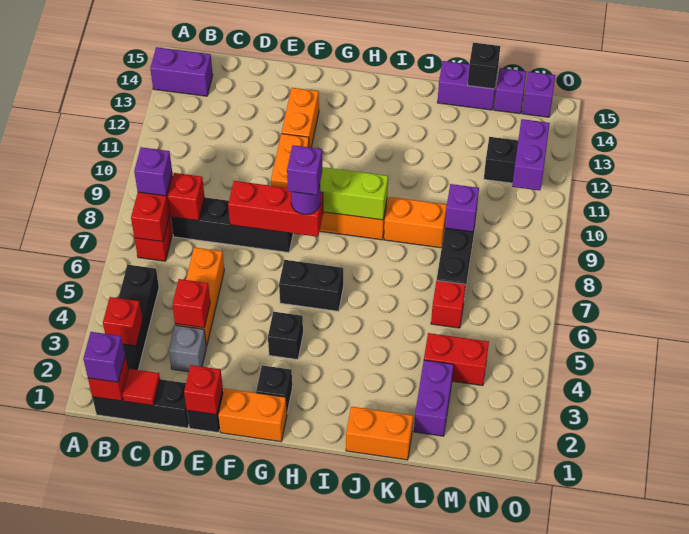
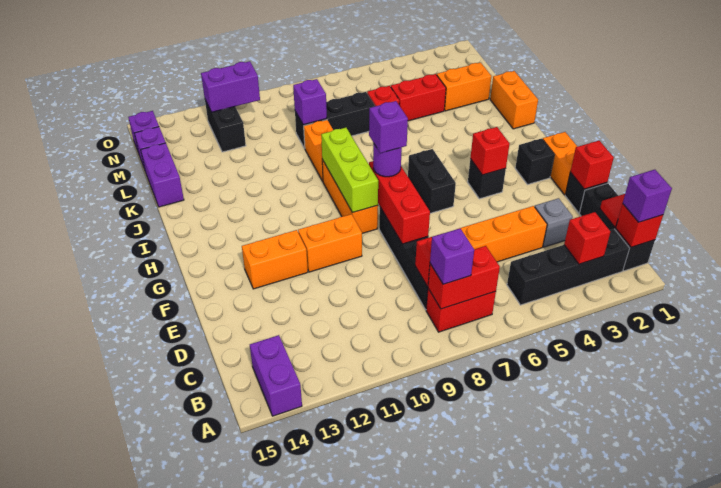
red brick D4 level 2 -> red brick G4 level 2
purple brick L2:L3 level 1 -> orange brick L2:L3 level 1
red brick L4:M4 level 1 -> red brick L4:L5 level 1
black brick L15 level 2 -> none

